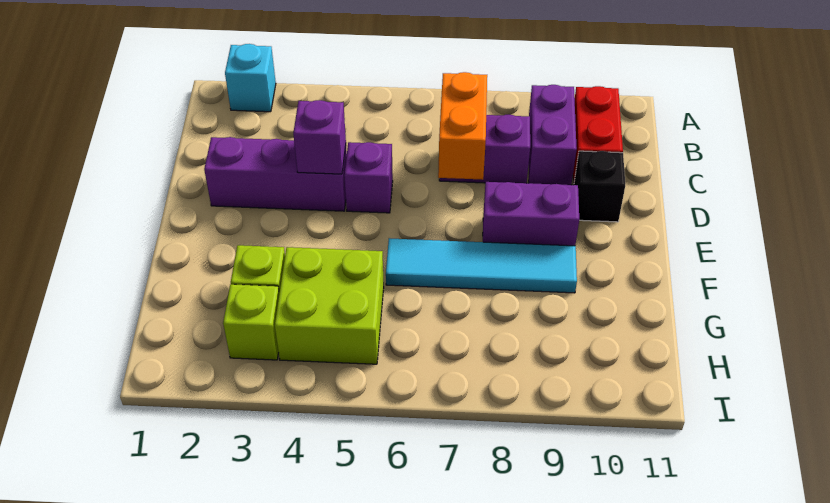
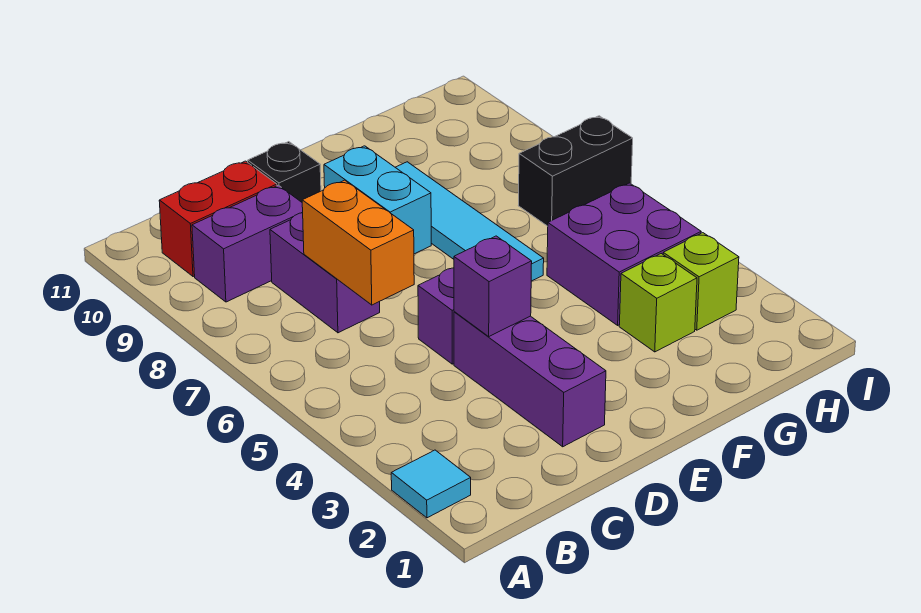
cyan brick A2 level 1 -> cyan tile A2 level 1
orange brick C7:D7 level 2 -> orange brick C6:C7 level 2
purple brick E8:E9 level 1 -> cyan brick E8:E9 level 1
lime brick G4:H5 level 1 -> purple brick G4:H5 level 1
none -> black brick H7:I7 level 1

